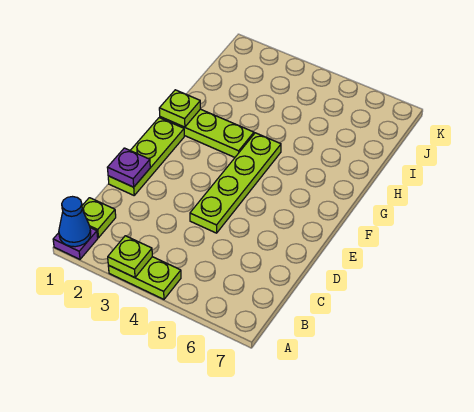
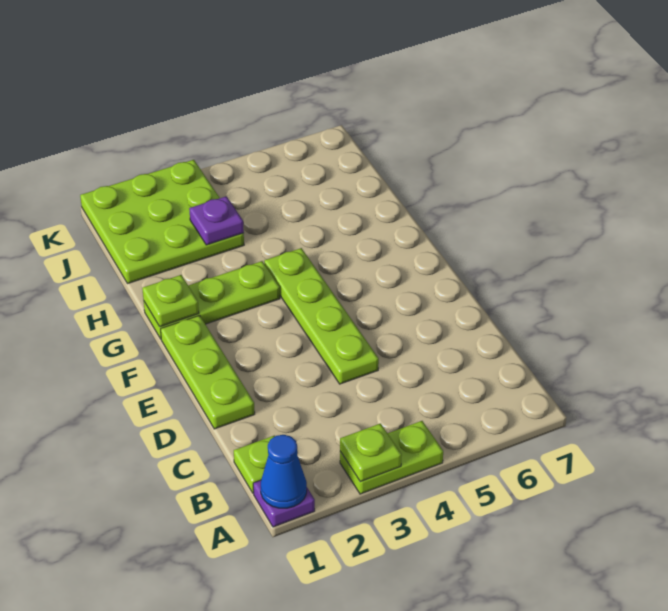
purple plate D1 level 2 -> purple plate I3 level 2
none -> lime plate I1:K3 level 1

